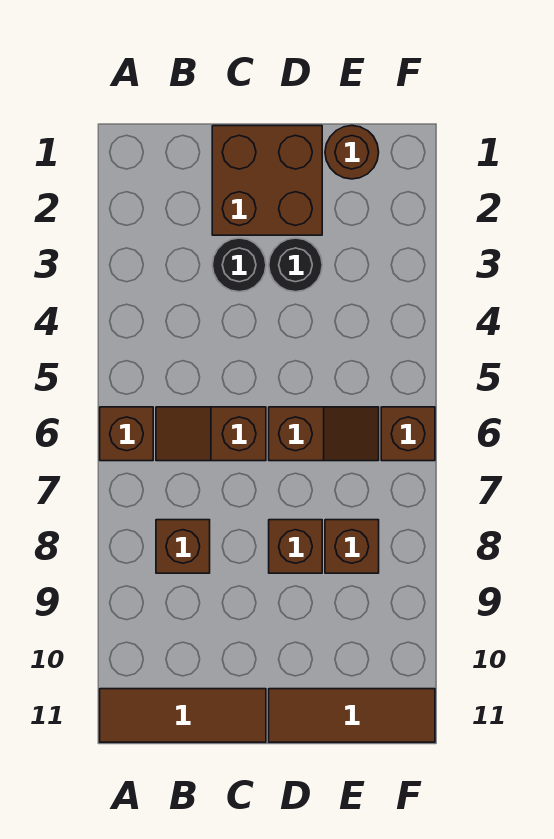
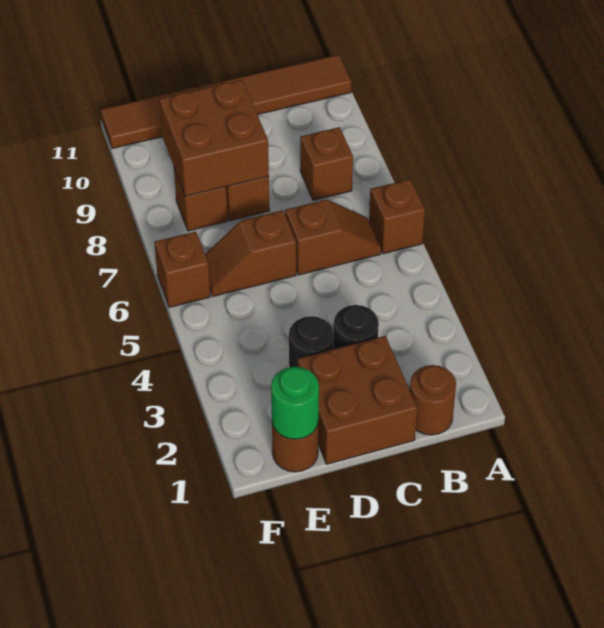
none -> brown round brick B1 level 1
none -> brown brick D8:E9 level 2
none -> green round brick E1 level 2

